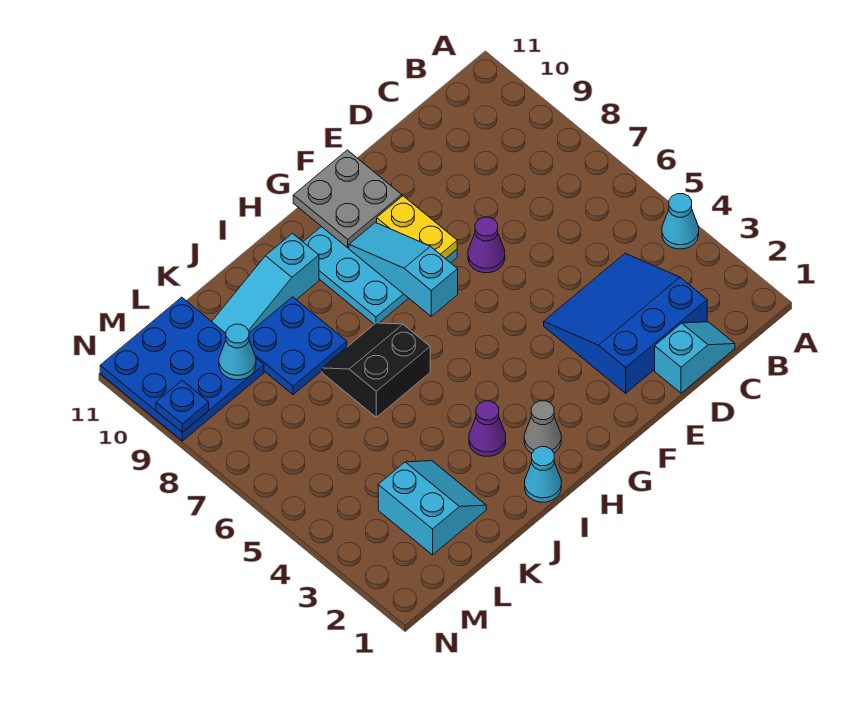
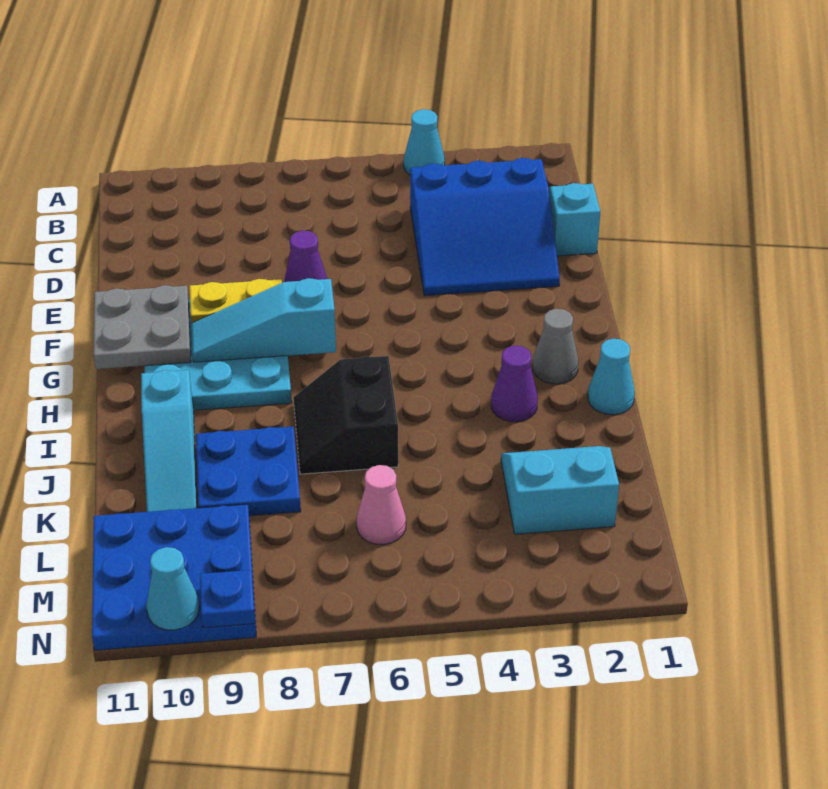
blue slope C2:E4 level 1 top 2 -> blue slope C2:E4 level 1 top C
none -> pink cone L6 level 1
cyan cone L9 level 2 -> cyan cone N10 level 2

